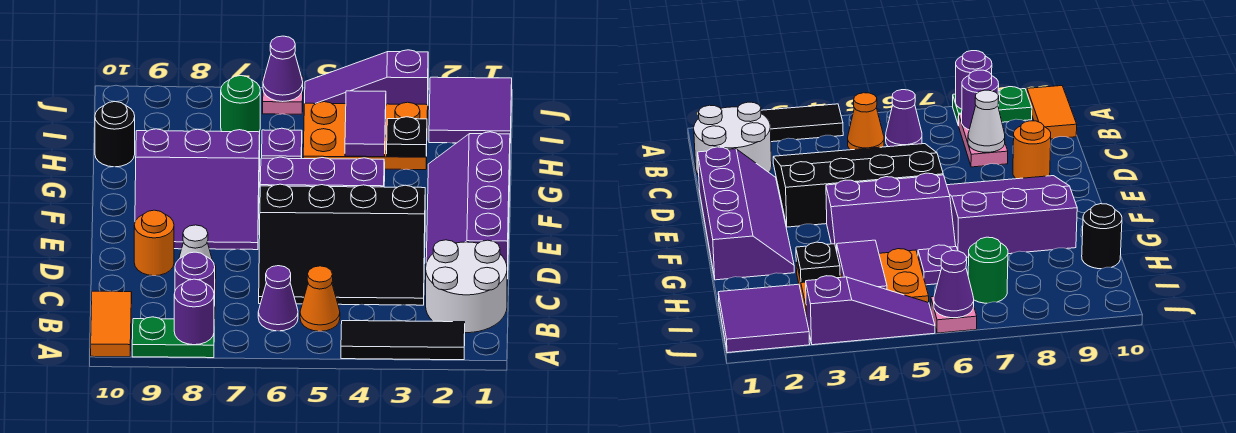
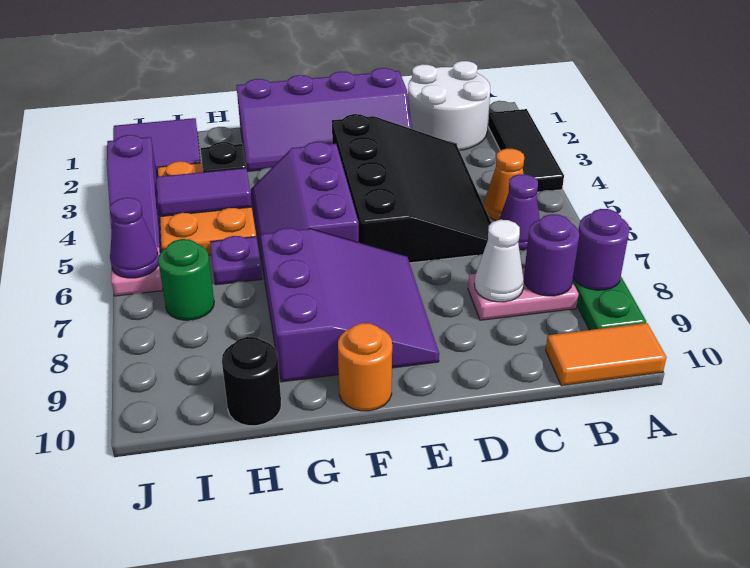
orange round brick D9 level 1 -> orange round brick F10 level 1

